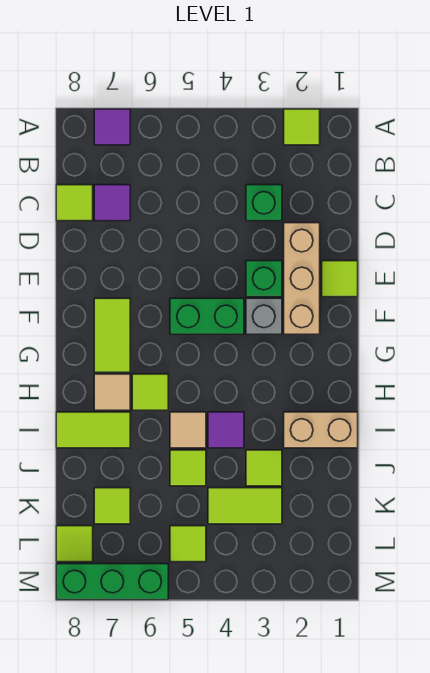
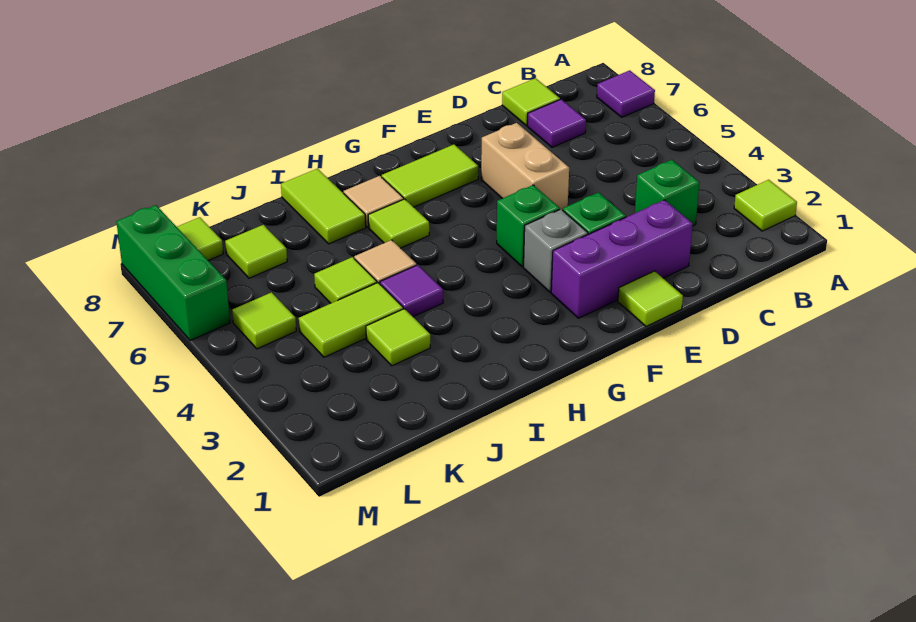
tan brick D2:F2 level 1 -> purple brick D2:F2 level 1
green brick F4:F5 level 1 -> green brick F4 level 1
tan brick I1:I2 level 1 -> tan brick E5:E6 level 1
lime tile K3:K4 level 1 -> lime tile J4:K4 level 1

